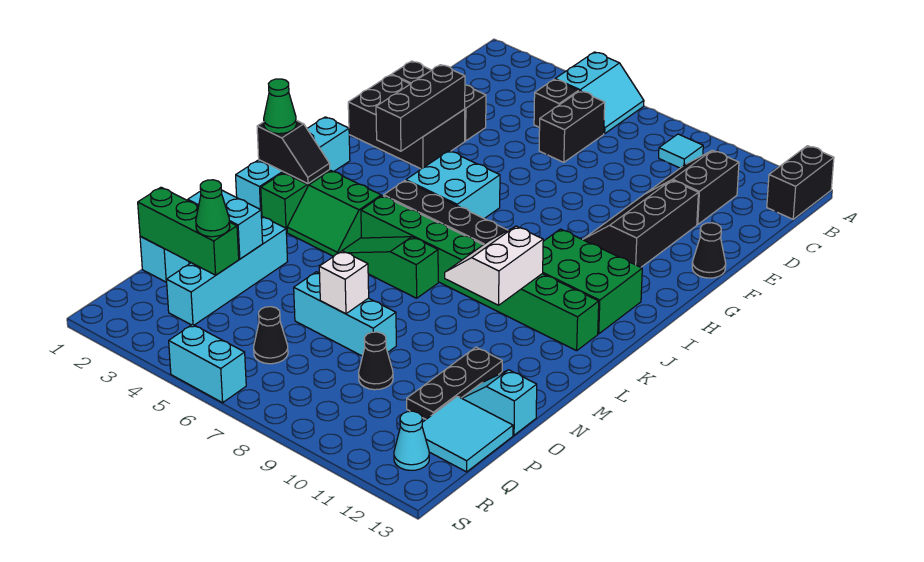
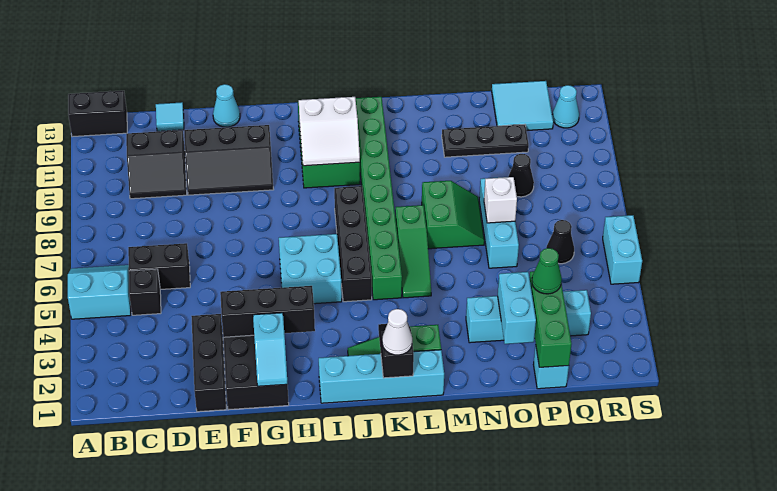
cyan tile B9 level 1 -> cyan tile D13 level 1
black cone F13 level 1 -> cyan cone F13 level 1
green cone K1 level 3 -> white cone K1 level 3
green slope K3:L4 level 1 top K -> green slope M7:N8 level 1 top M
white slope K9:L10 level 2 top 10 -> white slope I10:J11 level 2 top 11
cyan slope O12:O13 level 1 top 13 -> cyan slope G1:G2 level 2 top 2

